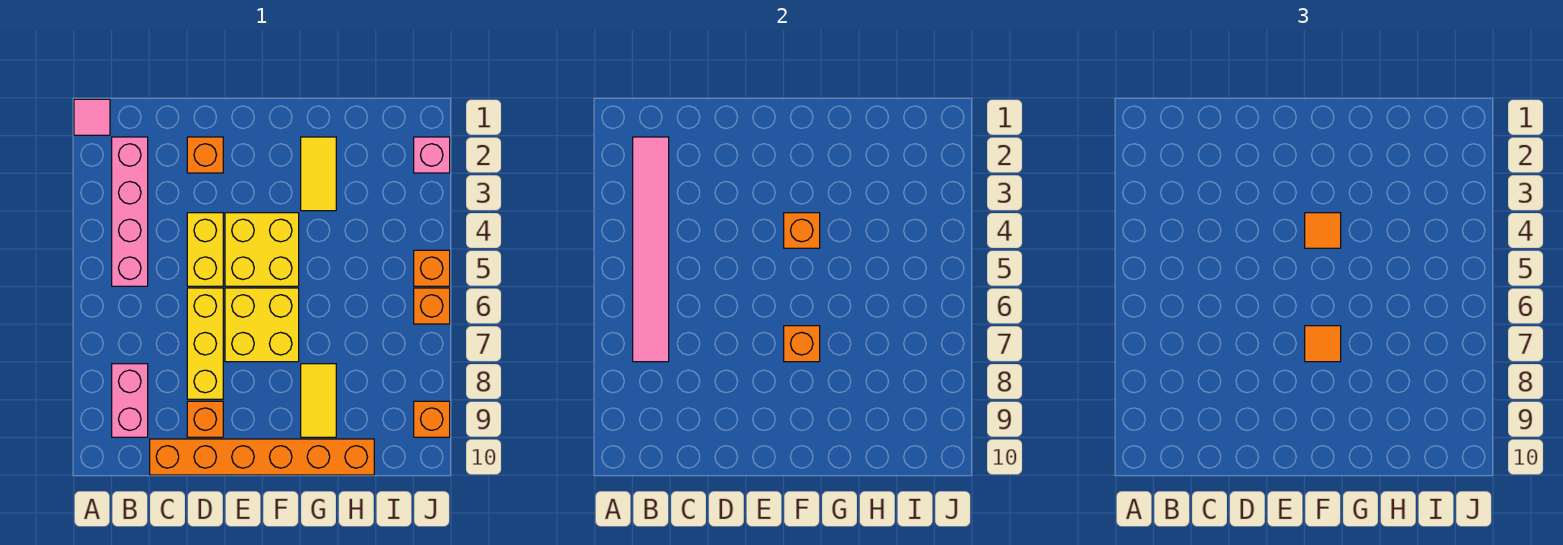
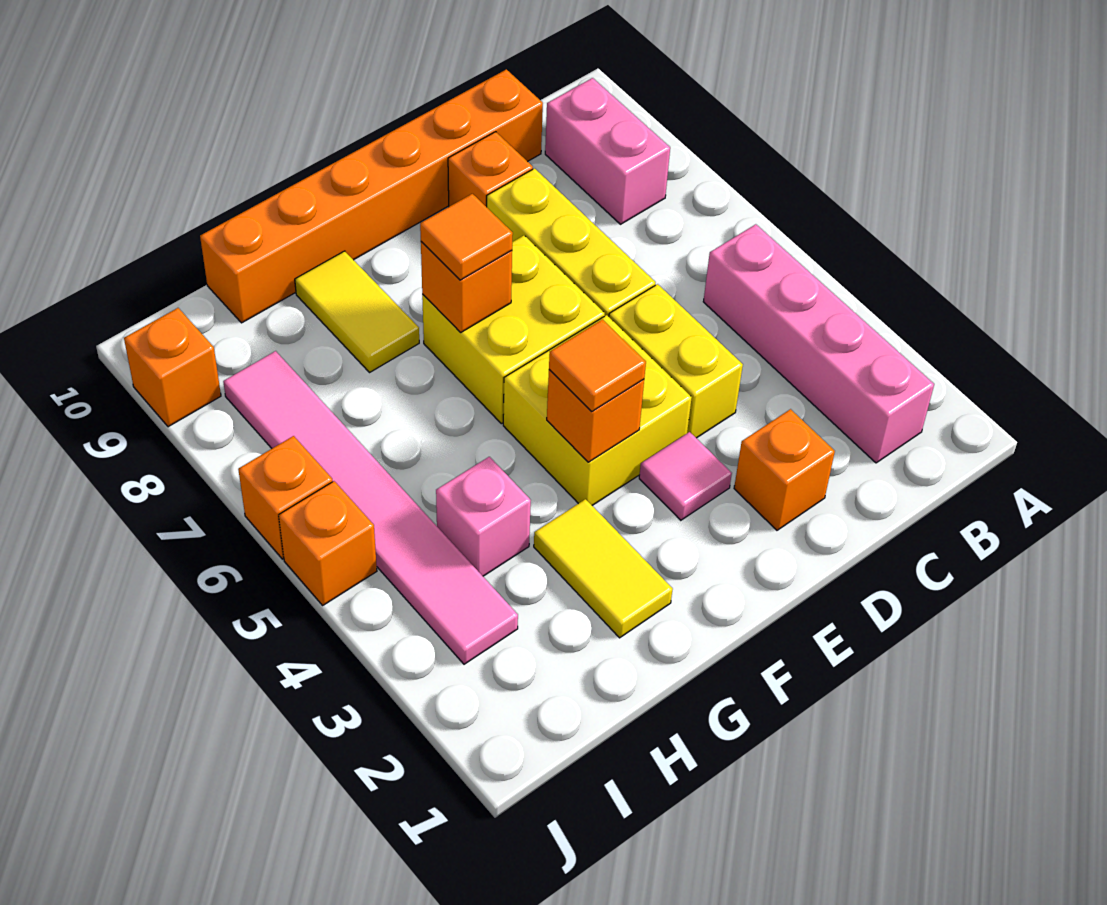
pink tile A1 level 1 -> pink tile E3 level 1
pink tile B2:B7 level 2 -> pink tile I3:I8 level 1
pink brick J2 level 1 -> pink brick H4 level 1

